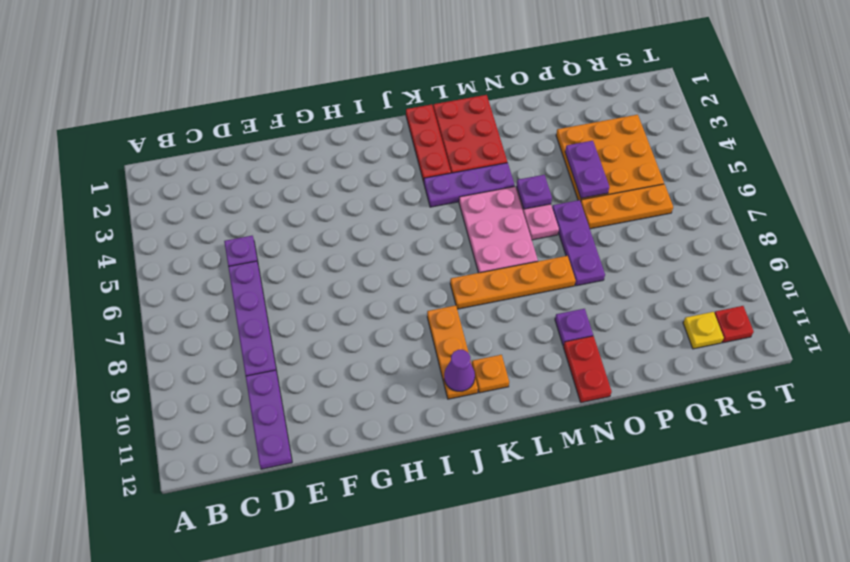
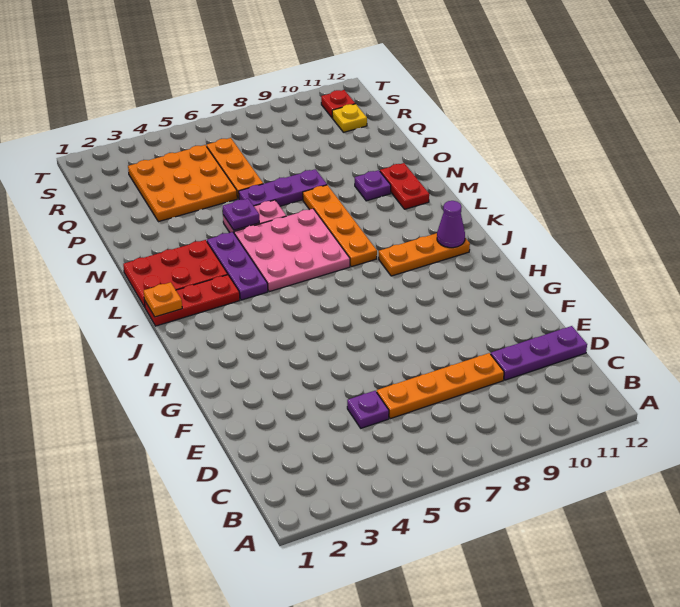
purple plate D6:D9 level 1 -> orange plate D6:D9 level 1
orange plate K11 level 1 -> orange plate K1 level 2
pink plate L5:M7 level 1 -> pink plate K5:M7 level 1
red plate N11:N12 level 1 -> red plate M11:N11 level 1
purple plate P4:P5 level 2 -> none

